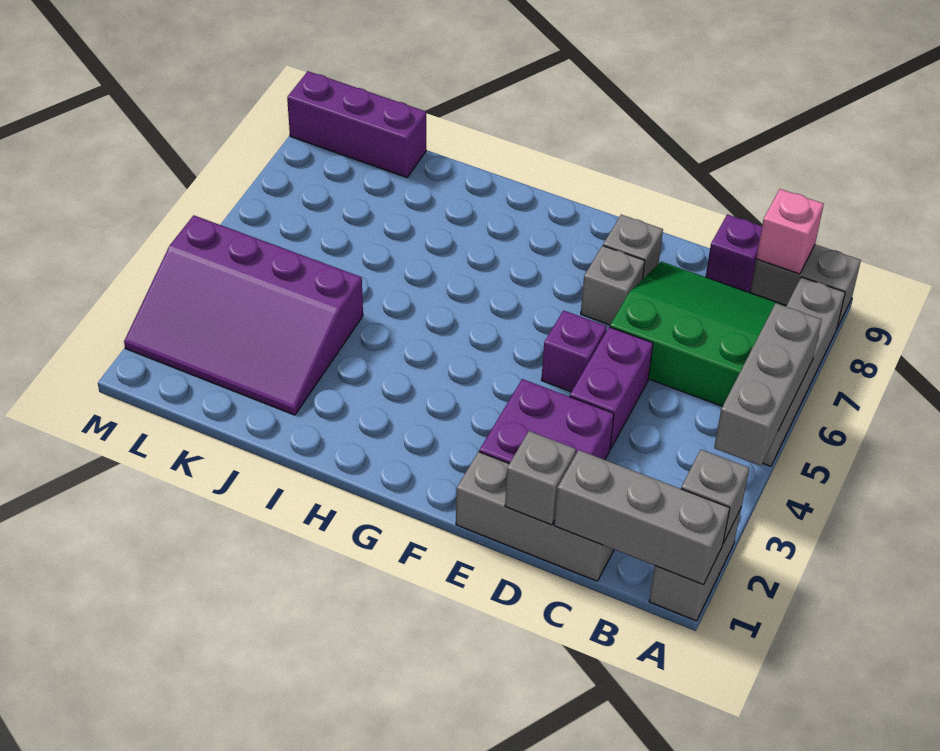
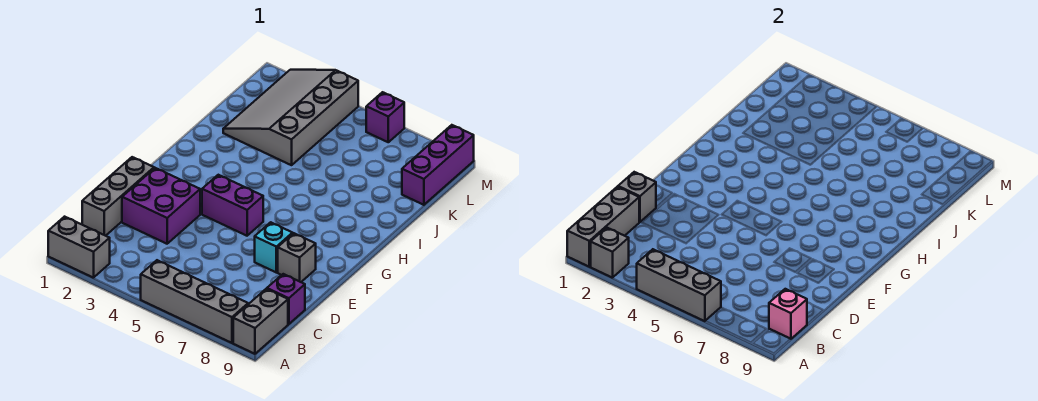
green slope B6:D8 level 1 top 6 -> none
purple brick D4:D5 level 1 -> purple brick F4:F5 level 1
purple brick E5 level 1 -> purple brick M6 level 1
grey brick E7 level 1 -> cyan brick E7 level 1
purple slope J2:M4 level 1 top 4 -> grey slope J2:M4 level 1 top 4

